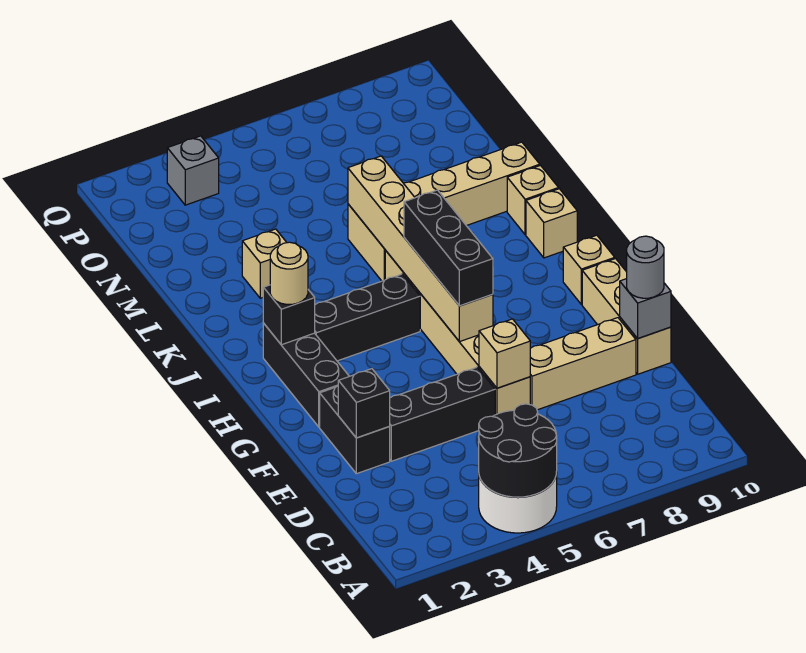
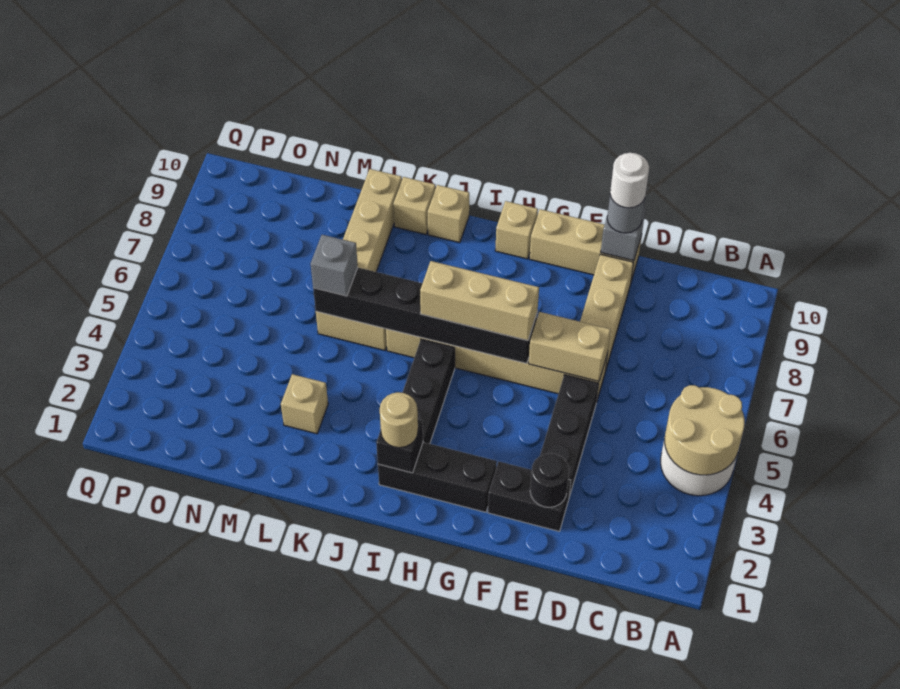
black round brick A4:B5 level 2 -> tan round brick A4:B5 level 2
black brick E2 level 2 -> black round brick E2 level 2
tan brick E6 level 2 -> tan brick E6:F6 level 2
none -> white round brick E10 level 4
tan brick G6:L6 level 2 -> black brick G6:L6 level 2
black brick G6:I6 level 3 -> tan brick G6:I6 level 3
grey brick P3 level 1 -> grey brick L6 level 3

